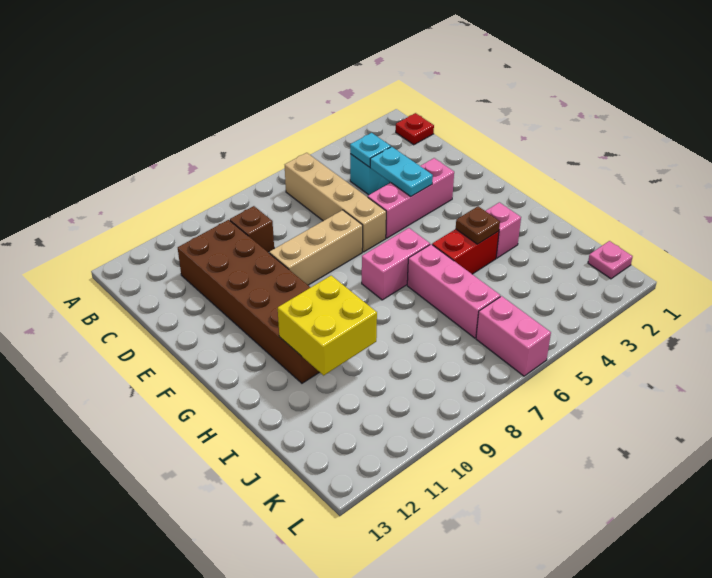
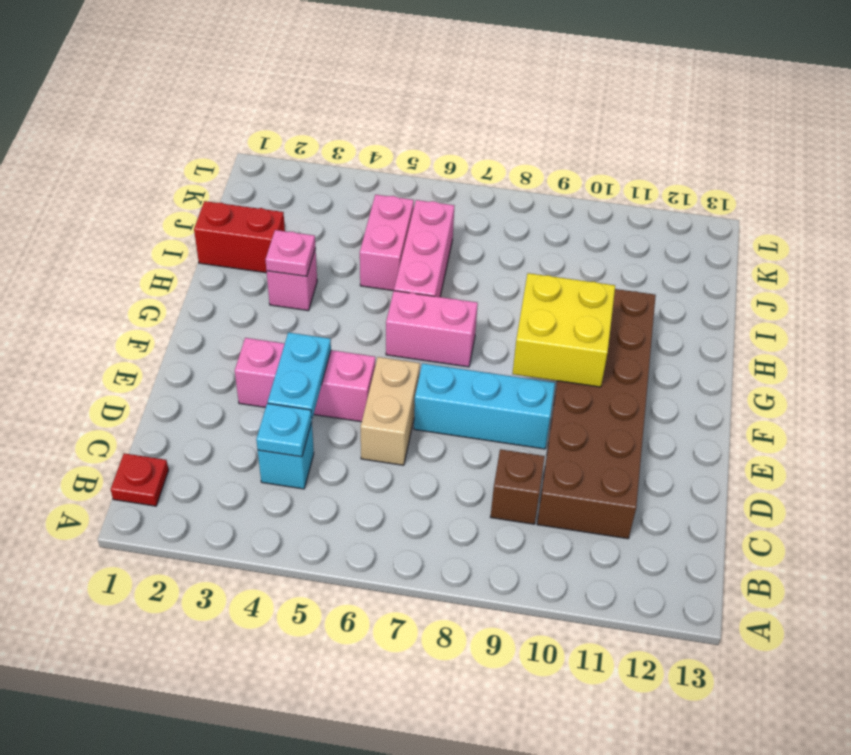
tan brick B6:E6 level 1 -> tan brick D6:E6 level 1
tan brick E7:E9 level 1 -> cyan brick E7:E9 level 1
red brick H4:H5 level 1 -> red brick I1:I2 level 1
brown plate H4 level 2 -> none
yellow brick H10:I11 level 2 -> yellow brick F9:G10 level 2
pink plate K1 level 1 -> pink plate H3 level 2
pink brick K6:L6 level 1 -> pink brick I5:J5 level 1

